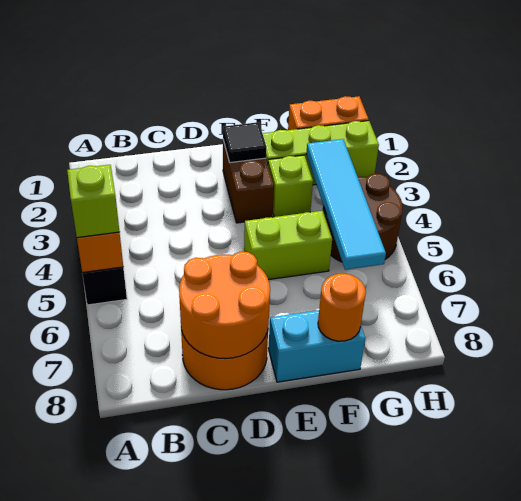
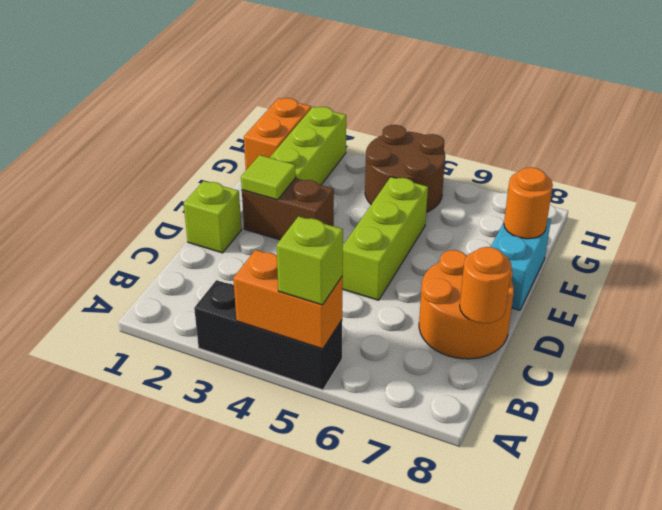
orange round brick C7:D8 level 2 -> orange round brick C8 level 2
black tile E2 level 2 -> lime tile E2 level 2
lime brick E5:F5 level 1 -> lime brick D5:F5 level 1
lime brick F3 level 1 -> lime brick D1 level 1
cyan tile G3:G6 level 2 -> none

